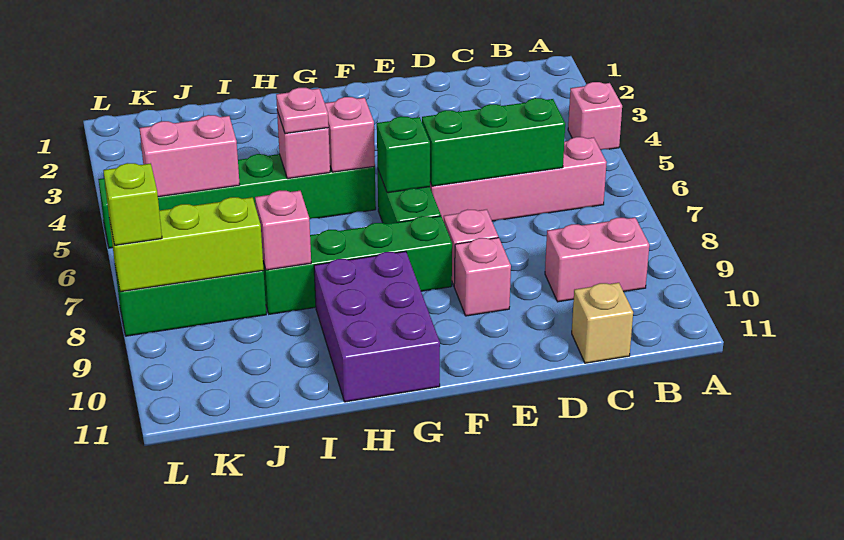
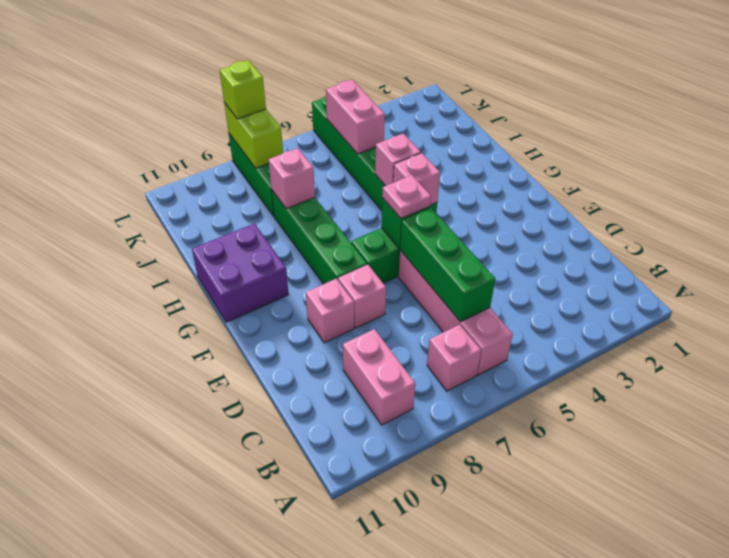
pink brick A4 level 1 -> pink brick B7 level 1
tan brick C11 level 1 -> none
purple brick G9:H11 level 1 -> purple brick G10:H11 level 1
pink plate H5 level 3 -> pink plate F6 level 3
lime brick J8:L8 level 2 -> lime brick K8:L8 level 2

